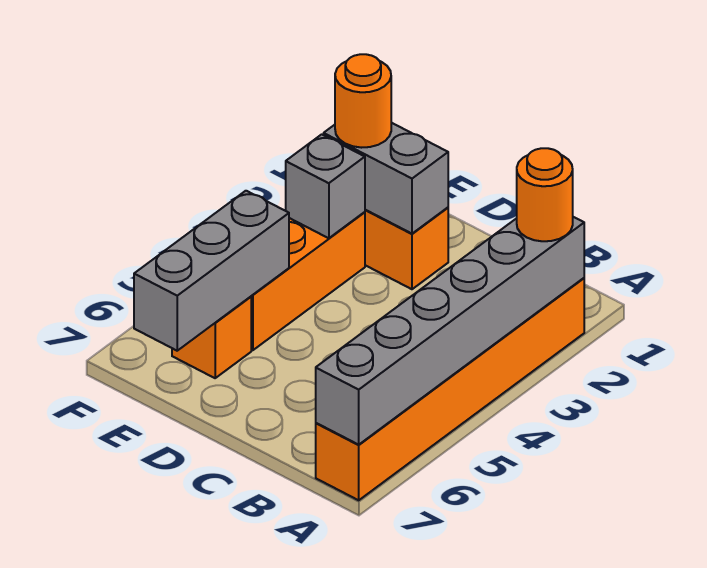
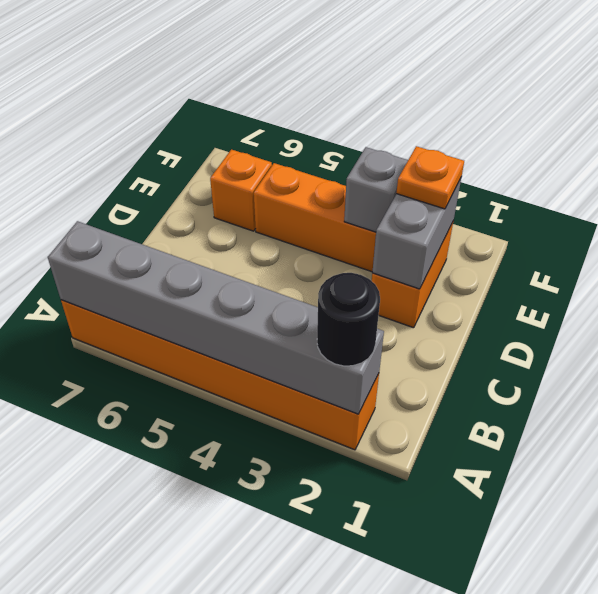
orange round brick A2 level 3 -> black round brick A2 level 3
orange round brick E2 level 3 -> orange plate E2 level 3
grey brick E5:E7 level 2 -> none

